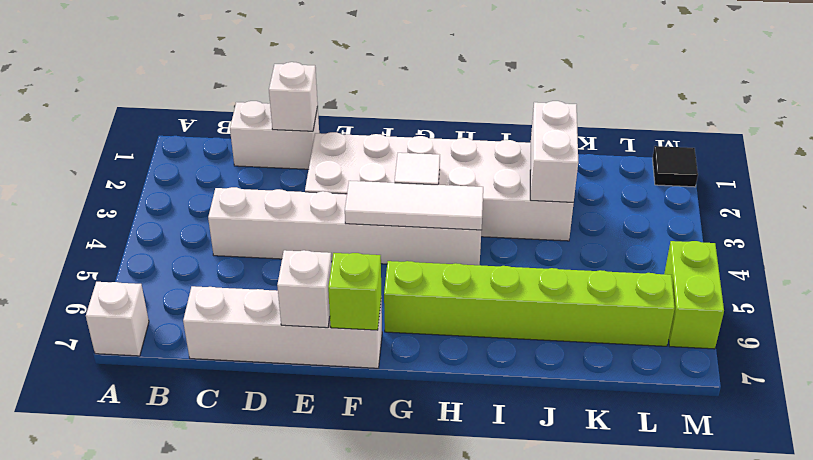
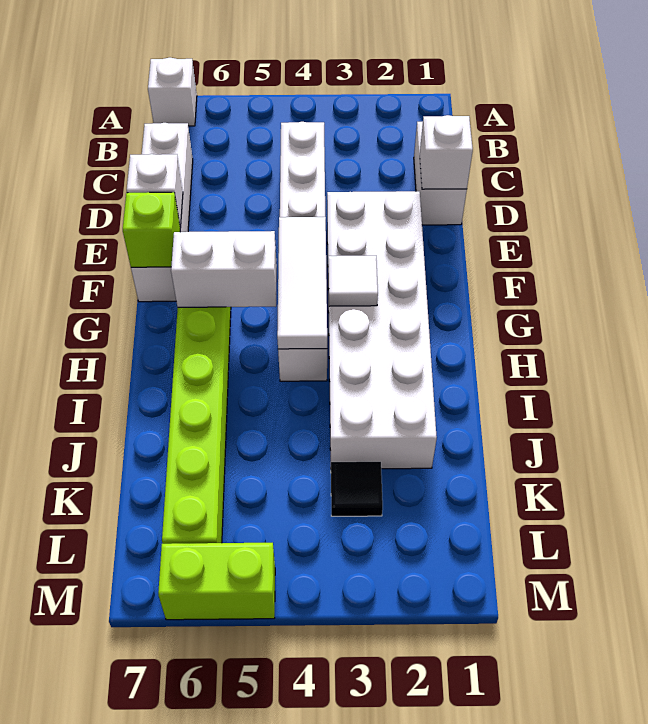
white brick J2:J3 level 2 -> white brick G5:G6 level 2
black tile M1 level 1 -> black tile K3 level 1

